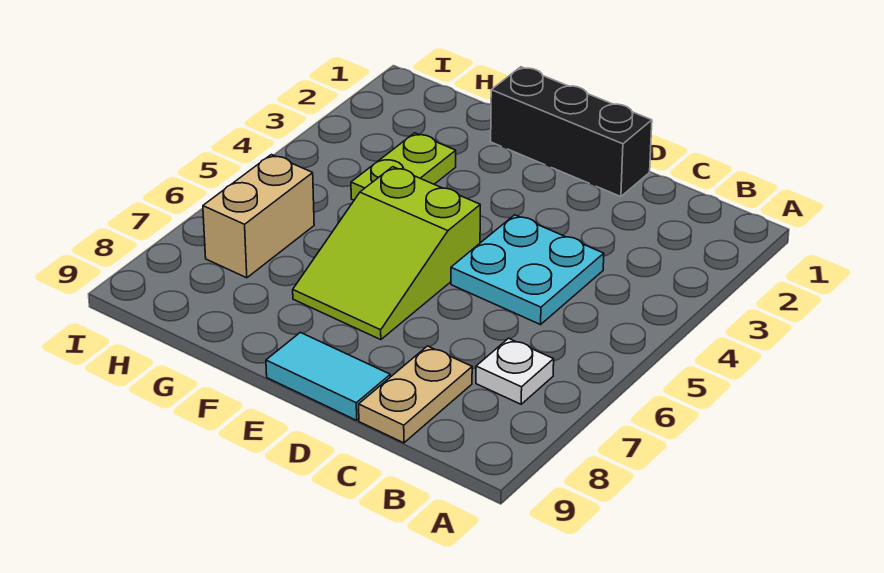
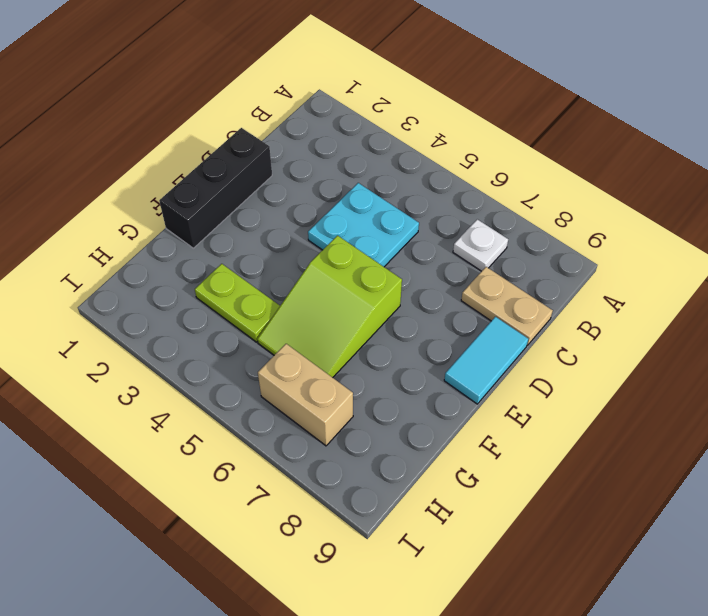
lime slope E5:F7 level 1 top 5 -> lime slope E5:G6 level 1 top E

